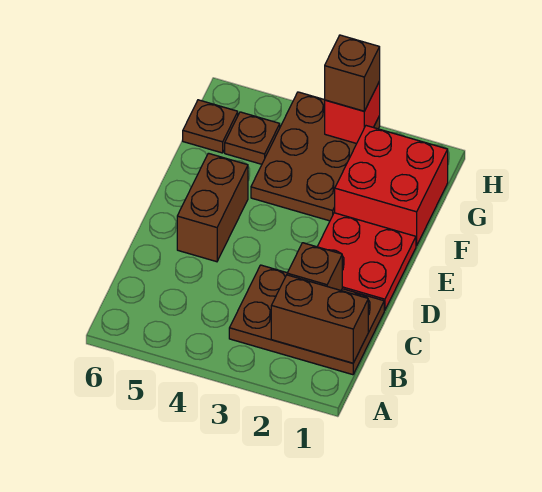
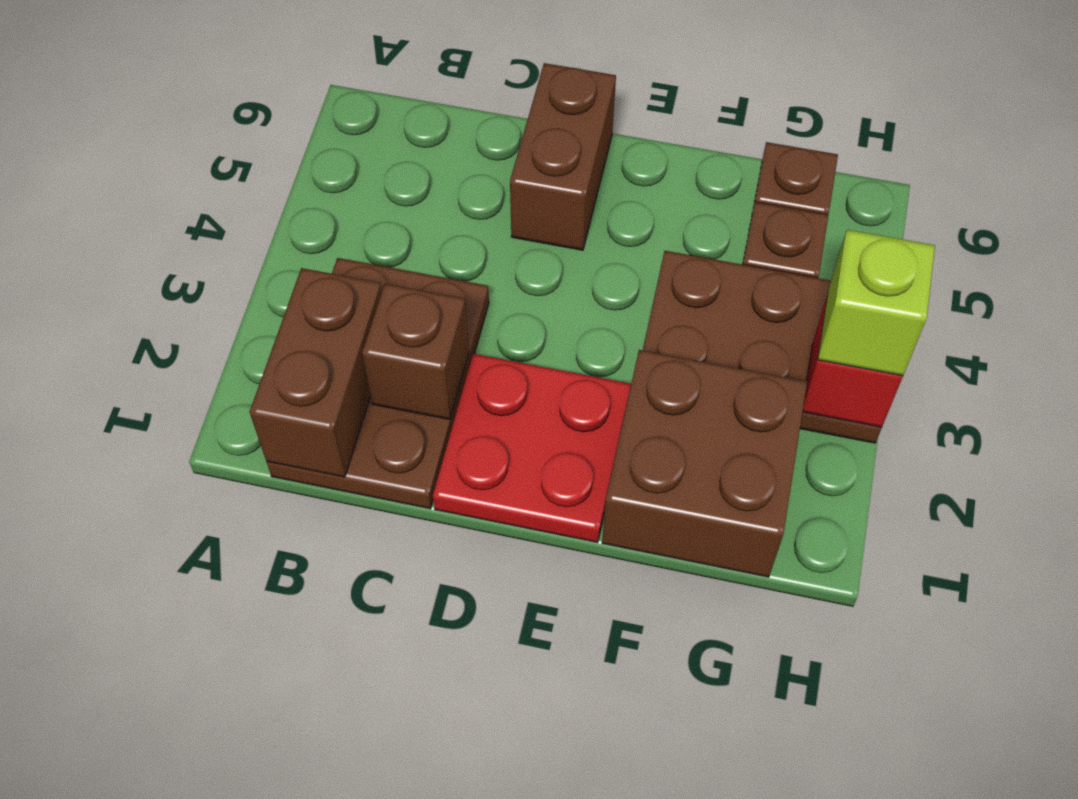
brown brick D5:E5 level 1 -> brown brick D5:D6 level 1
red brick F1:G2 level 1 -> brown brick F1:G2 level 1
brown brick H3 level 3 -> lime brick H3 level 3

